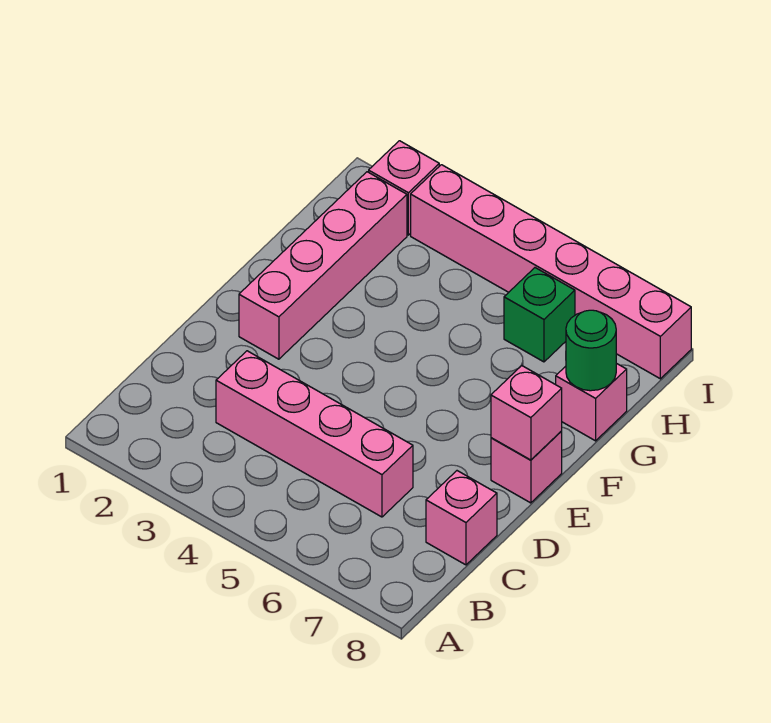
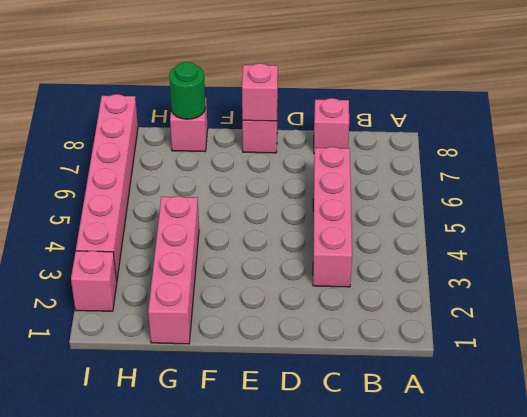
pink brick E2:H2 level 1 -> pink brick G1:G4 level 1
green brick H6 level 1 -> none

